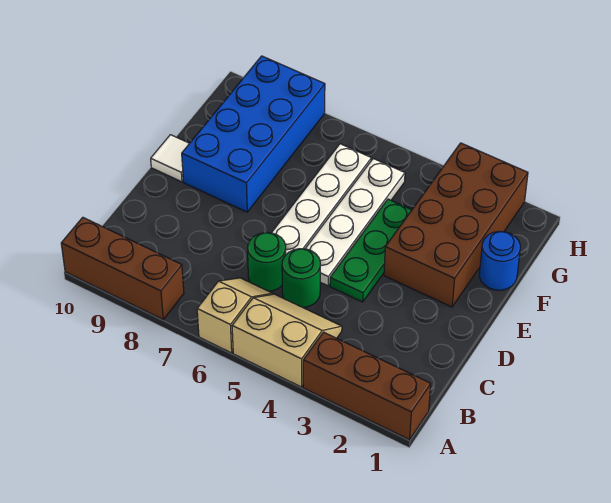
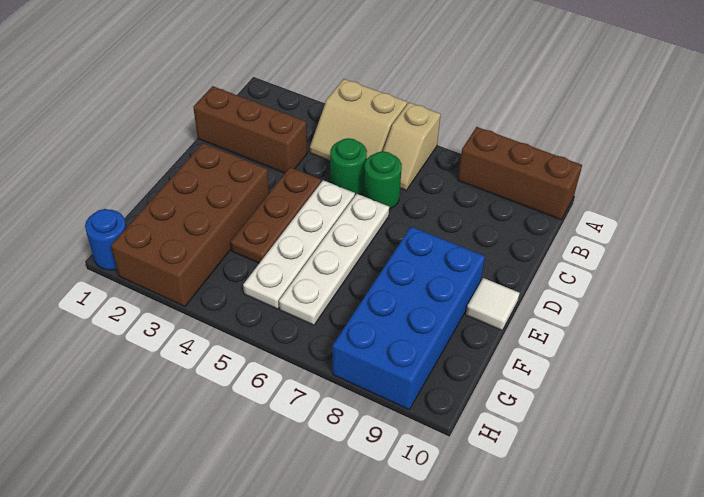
brown brick A1:A3 level 1 -> brown brick C1:C3 level 1
green plate D4:F4 level 1 -> brown plate D4:F4 level 1
blue round brick F1 level 1 -> blue round brick H1 level 1

